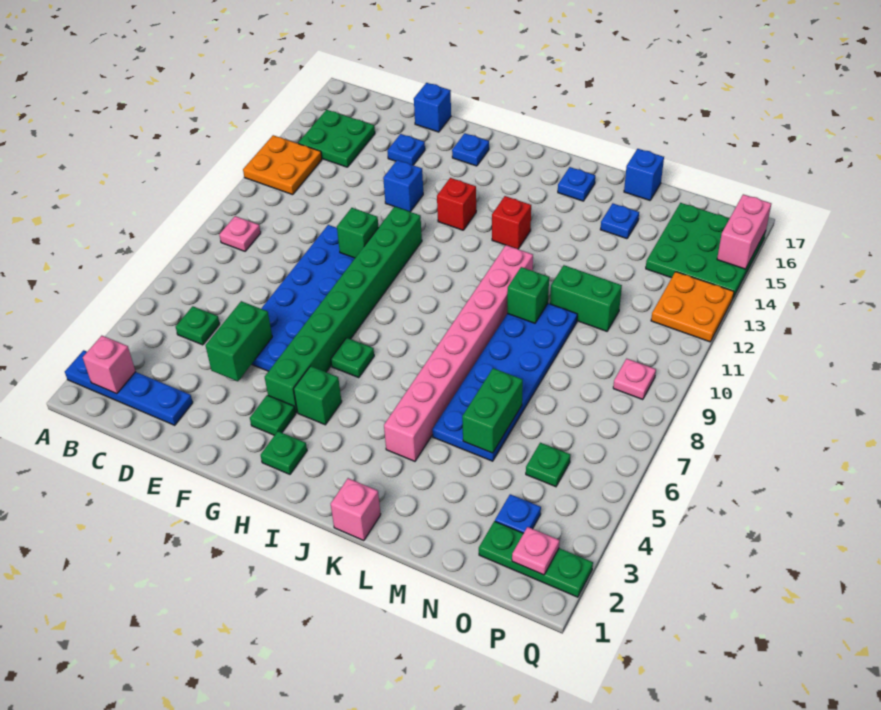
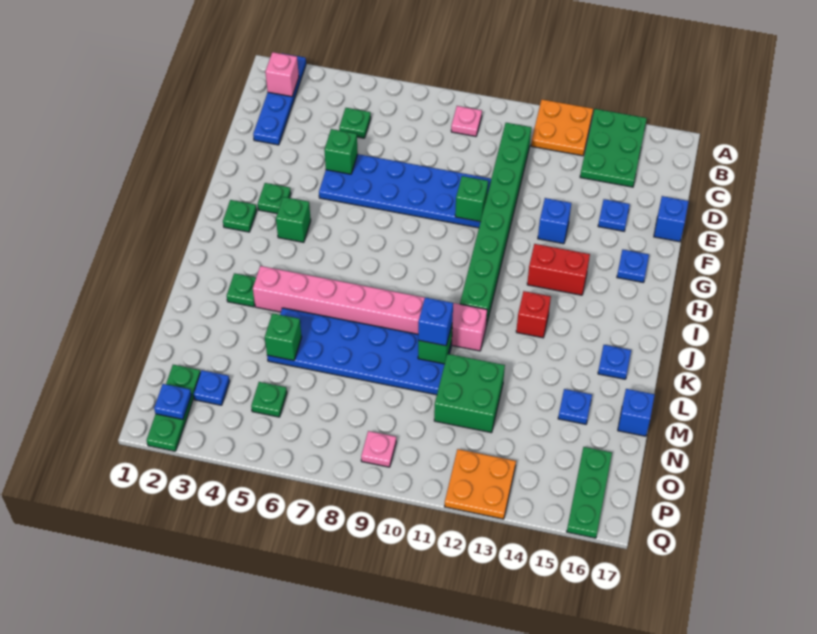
green plate B14:C15 level 1 -> green plate A14:C15 level 1
green brick E4:E5 level 2 -> green brick E5 level 2
green brick G4:G11 level 1 -> green brick C11:J11 level 1
green plate H6 level 1 -> green plate K3 level 1
red brick H13 level 1 -> red brick H13:H14 level 1
pink brick K1 level 1 -> none
none -> blue brick L10 level 3
green brick M5:M6 level 2 -> green brick M5 level 2
green brick M11:N11 level 1 -> green brick M11:N12 level 1
green plate O14:Q16 level 1 -> green plate O16:Q16 level 1
pink plate P2 level 2 -> blue plate P2 level 2
pink brick Q15:Q16 level 2 -> none

